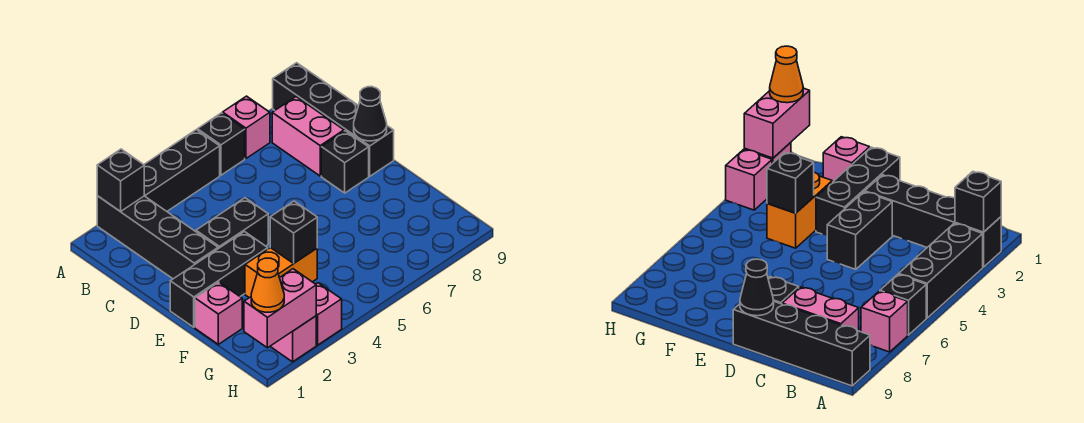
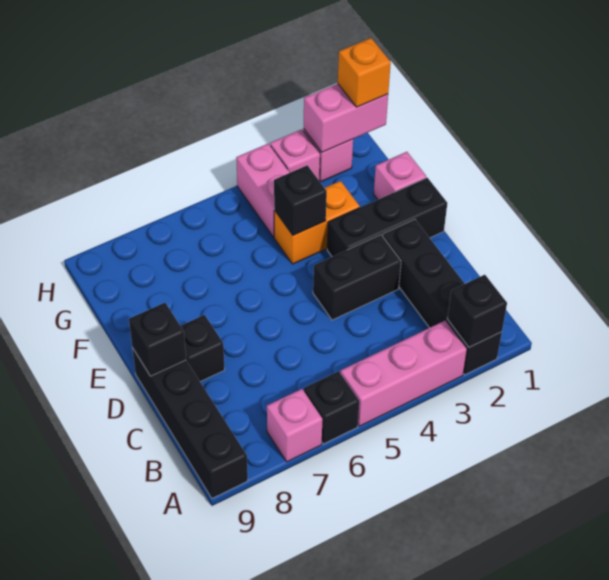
black brick A3:A5 level 1 -> pink brick A3:A5 level 1
pink brick B8:C8 level 1 -> pink brick G4:H4 level 1
black cone D9 level 2 -> black brick D9 level 2
orange cone H1 level 3 -> orange brick H1 level 3

